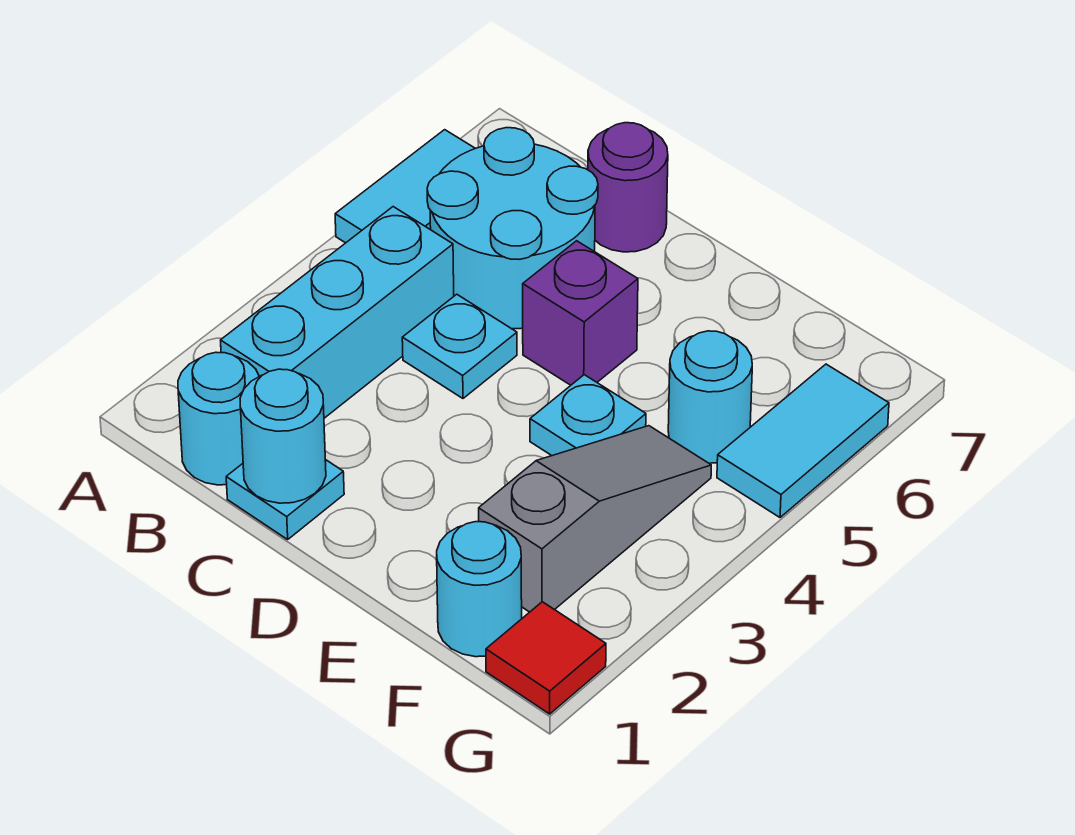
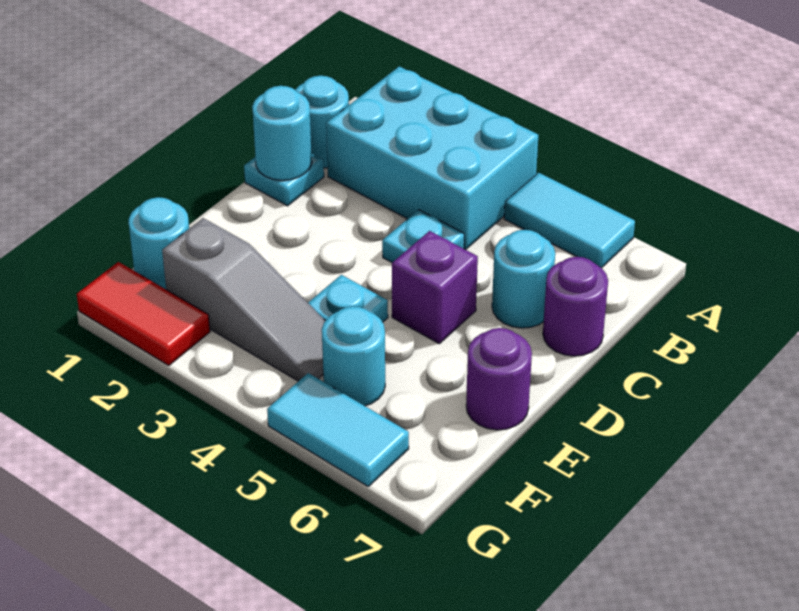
cyan brick B2:B4 level 1 -> cyan brick A2:B4 level 1
cyan round brick B5:C6 level 1 -> cyan round brick C6 level 1
none -> purple round brick E7 level 1
red tile G1 level 1 -> red tile G1:G2 level 1

